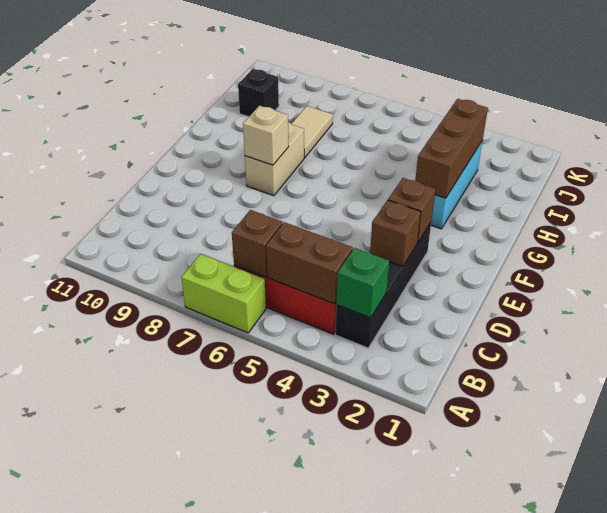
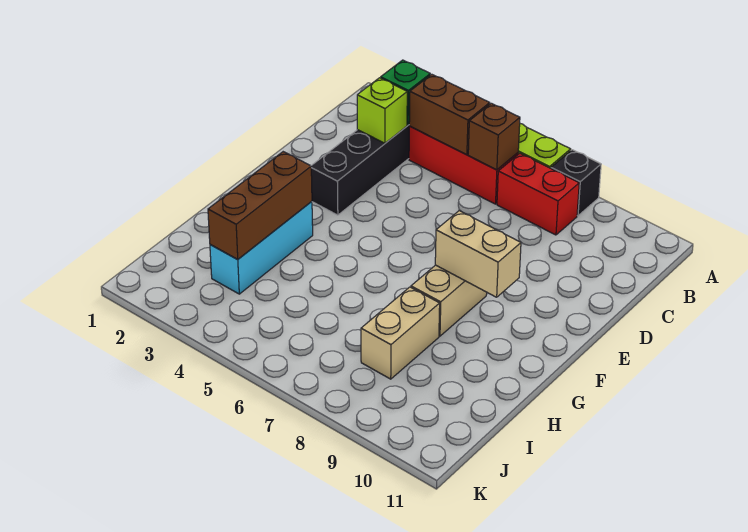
none -> red brick B7:B8 level 1
none -> lime brick C3 level 2
brown brick D3 level 2 -> none
brown brick E3 level 2 -> none
tan brick F8 level 2 -> tan brick F8:F9 level 2
tan tile H8:I8 level 1 -> tan brick H8:I8 level 1
black brick I10 level 1 -> black brick A8 level 1

